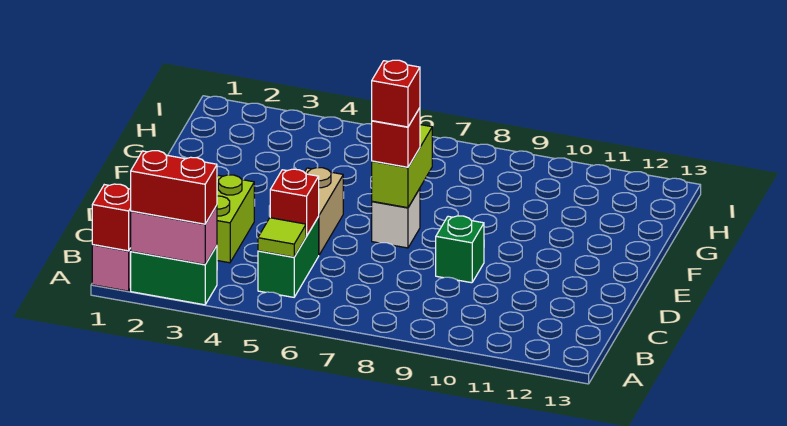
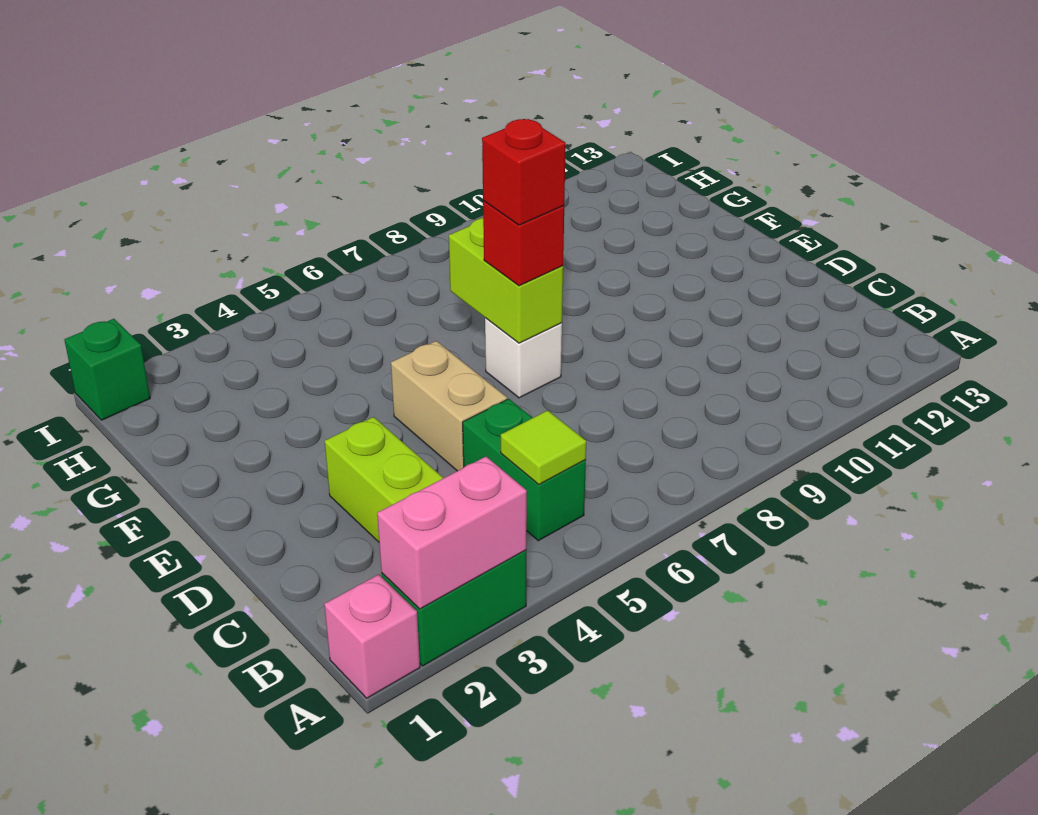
red brick A1 level 2 -> none
red brick A2:A3 level 3 -> none
red brick C5 level 2 -> none
green brick D9 level 1 -> green brick I1 level 1

